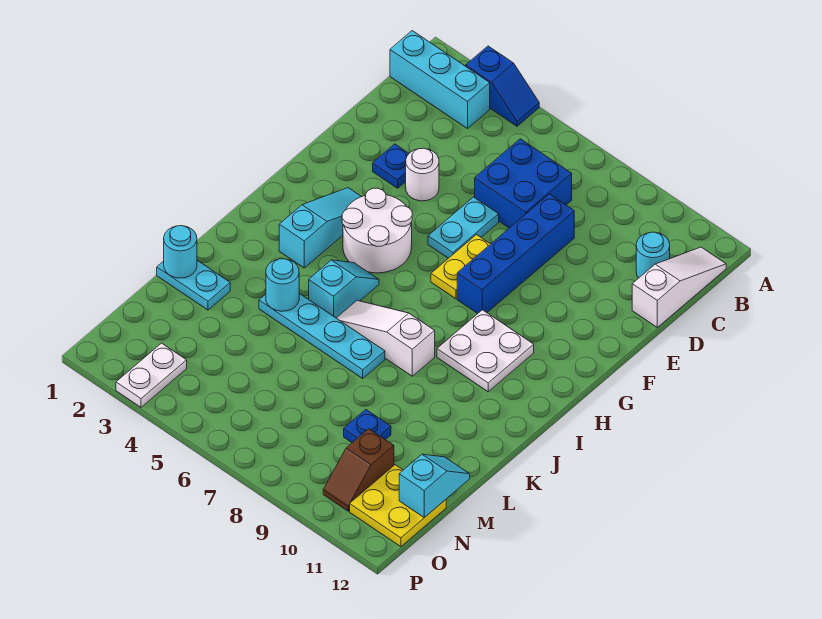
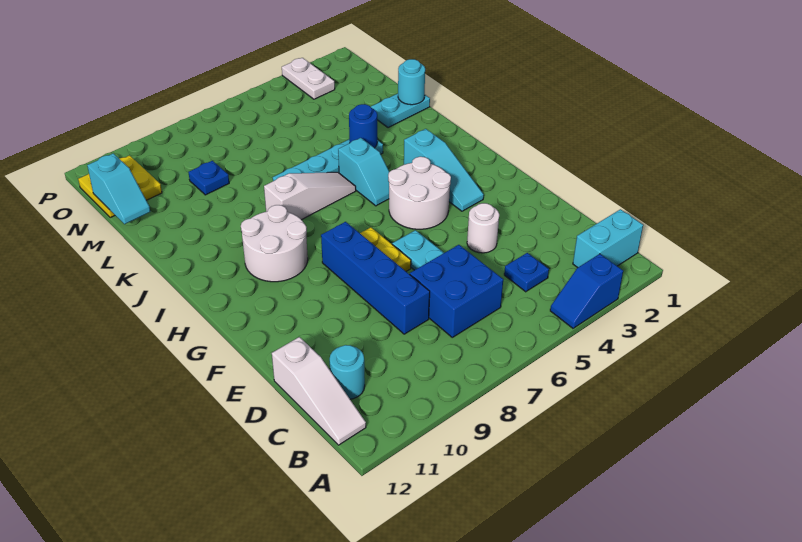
cyan brick B1:B3 level 1 -> cyan brick B1:B2 level 1
blue plate E3 level 1 -> blue plate C4 level 1
white plate H9:I10 level 1 -> white round brick H9:I10 level 1
cyan round brick K4 level 2 -> blue round brick K4 level 2
brown slope N10:O10 level 1 top N -> none

